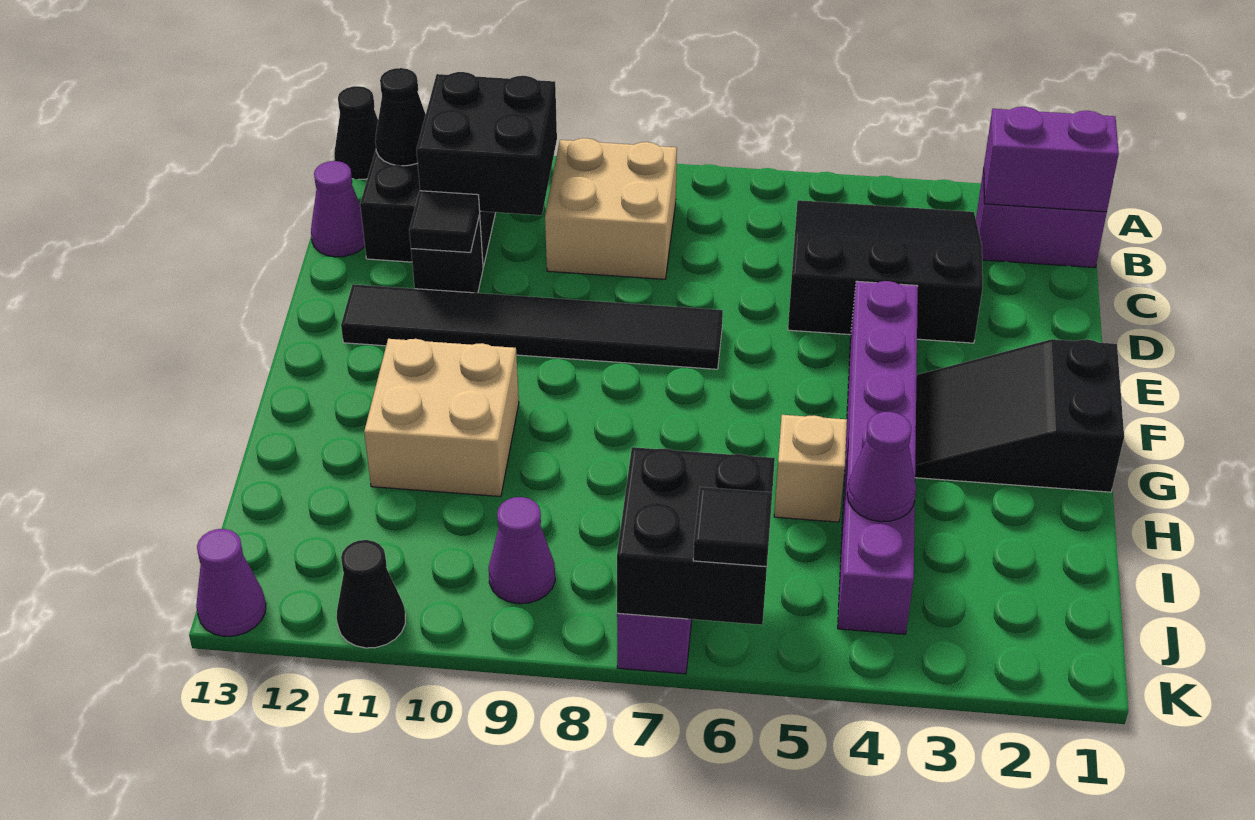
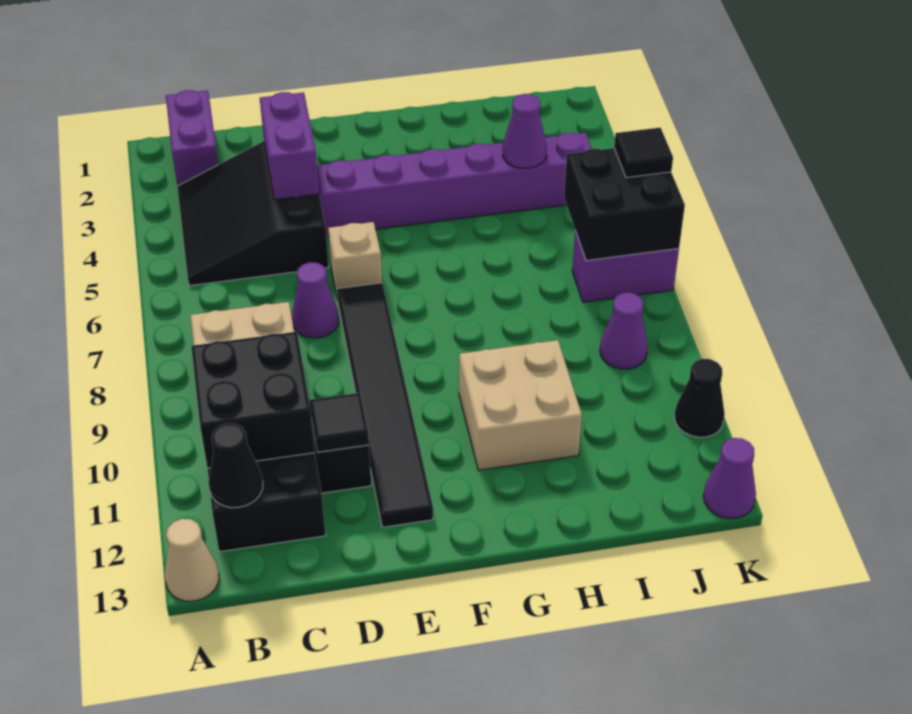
black cone A13 level 1 -> tan cone A13 level 1
purple brick B1:B2 level 2 -> purple brick D3:D4 level 2
purple cone C13 level 1 -> purple cone D7 level 1
black slope F1:G3 level 1 top 1 -> none
tan brick H5 level 1 -> tan brick E6 level 1

